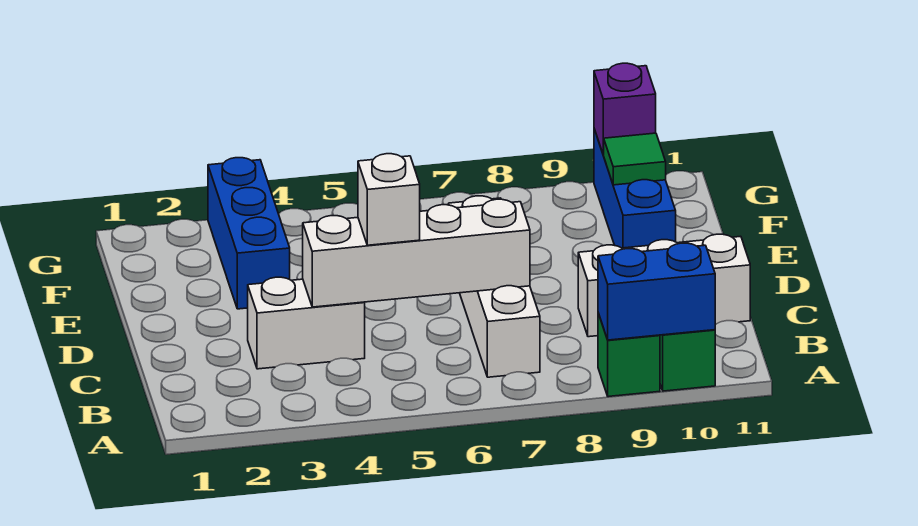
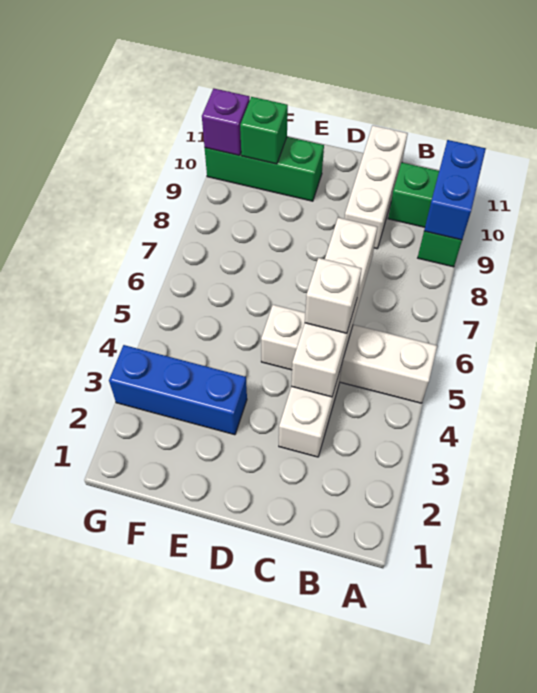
white brick B7:E7 level 1 -> white brick A5:D5 level 1
blue brick E10:G10 level 1 -> green brick E10:G10 level 1
green tile F10 level 2 -> green brick F10 level 2

